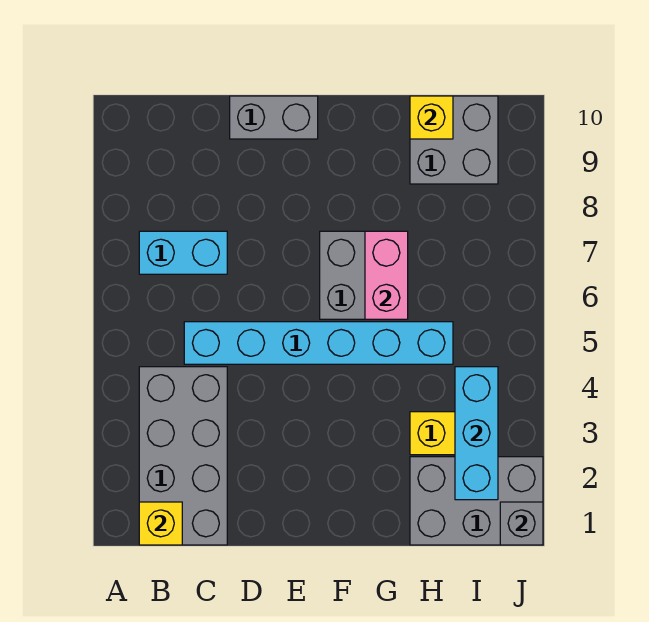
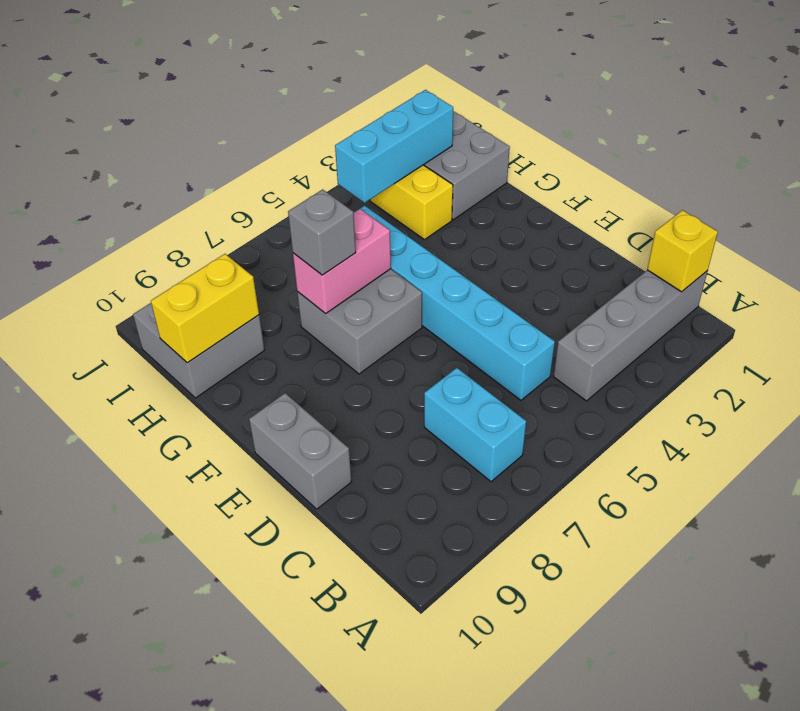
grey brick B1:C4 level 1 -> grey brick B1:B4 level 1
yellow brick H10 level 2 -> yellow brick H9:H10 level 2
grey brick J1 level 2 -> grey brick G7 level 3

